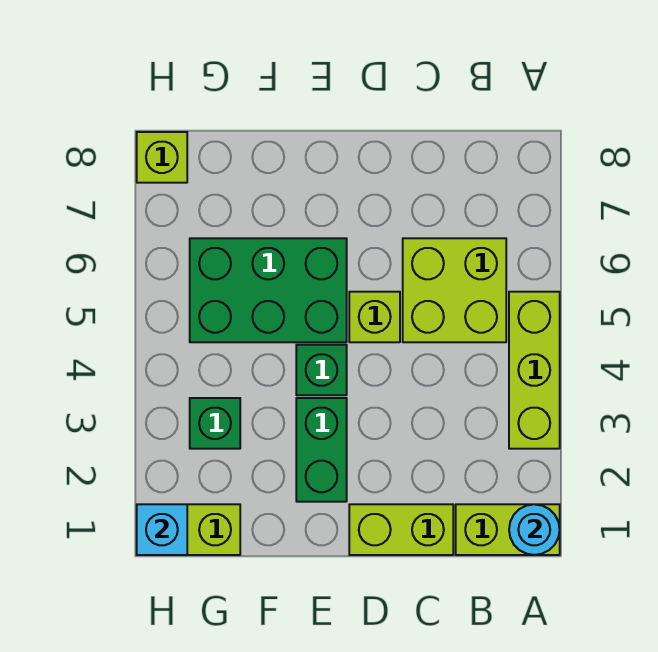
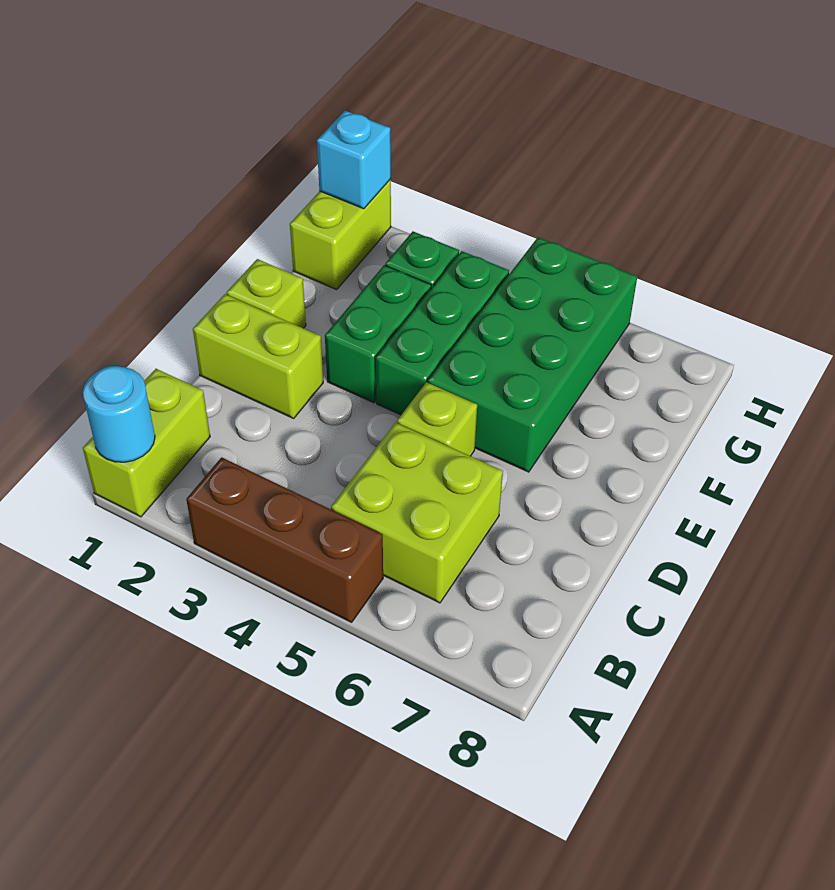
lime brick A3:A5 level 1 -> brown brick A3:A5 level 1
lime brick C1:D1 level 1 -> lime brick D1:D2 level 1
green brick E2:E3 level 1 -> green brick E3:F3 level 1
green brick E4 level 1 -> green brick E4:G4 level 1
green brick E5:G6 level 1 -> green brick E5:H6 level 1
lime brick H8 level 1 -> lime brick E1 level 1

